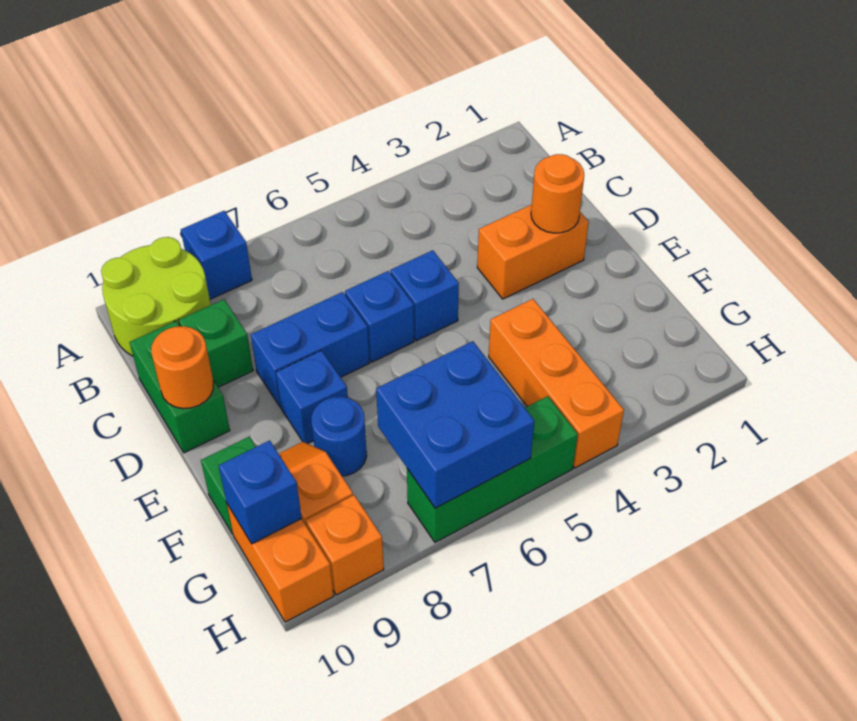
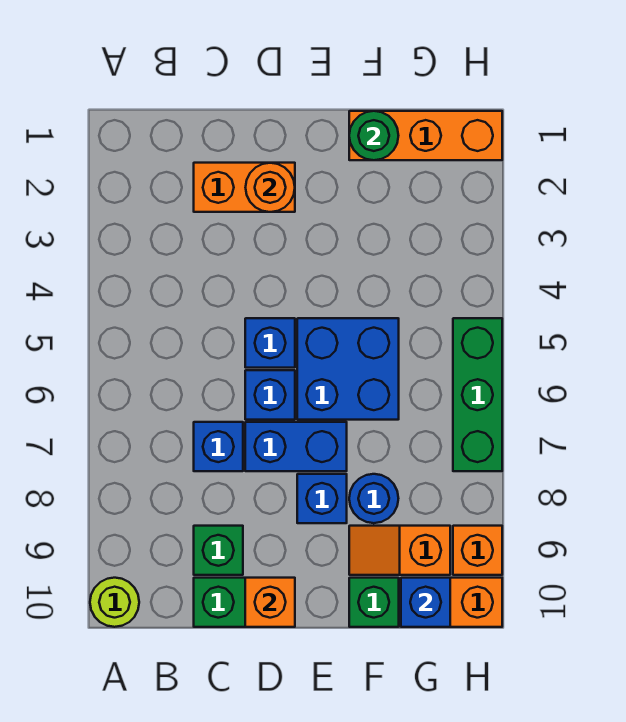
blue brick A8 level 1 -> blue brick C7 level 1
lime round brick A9:B10 level 1 -> lime round brick A10 level 1
orange brick D2:D3 level 1 -> orange brick C2:D2 level 1
blue brick D7:D8 level 1 -> blue brick D7:E7 level 1
orange round brick D10 level 2 -> orange brick D10 level 2
none -> green round brick F1 level 2
orange brick F4:H4 level 1 -> orange brick F1:H1 level 1
blue brick G6:H7 level 2 -> blue brick E5:F6 level 1

